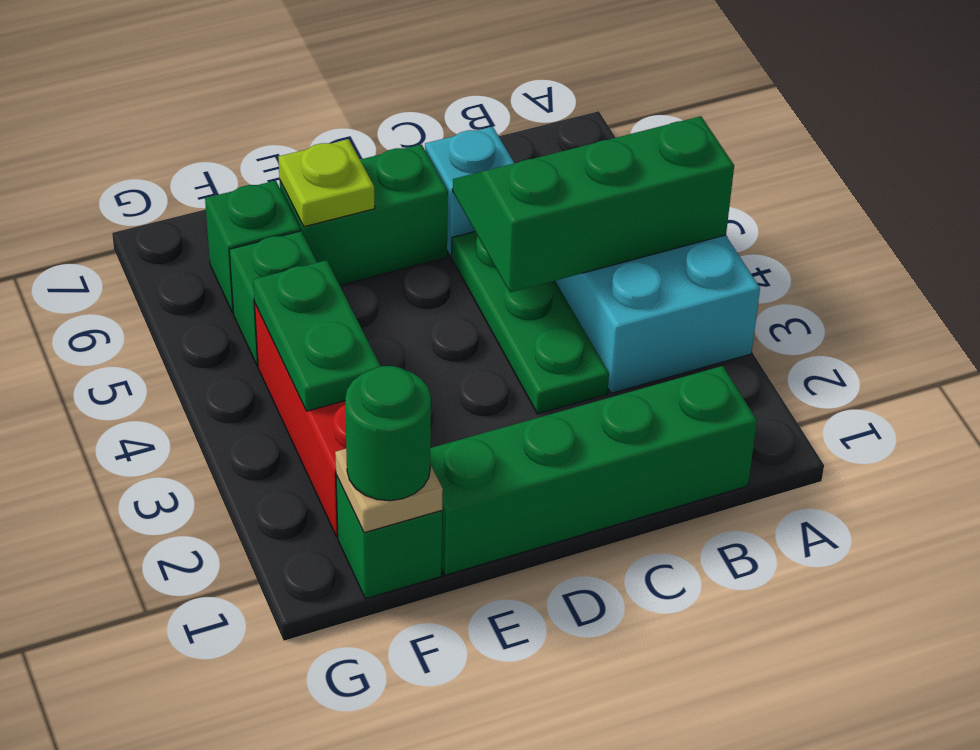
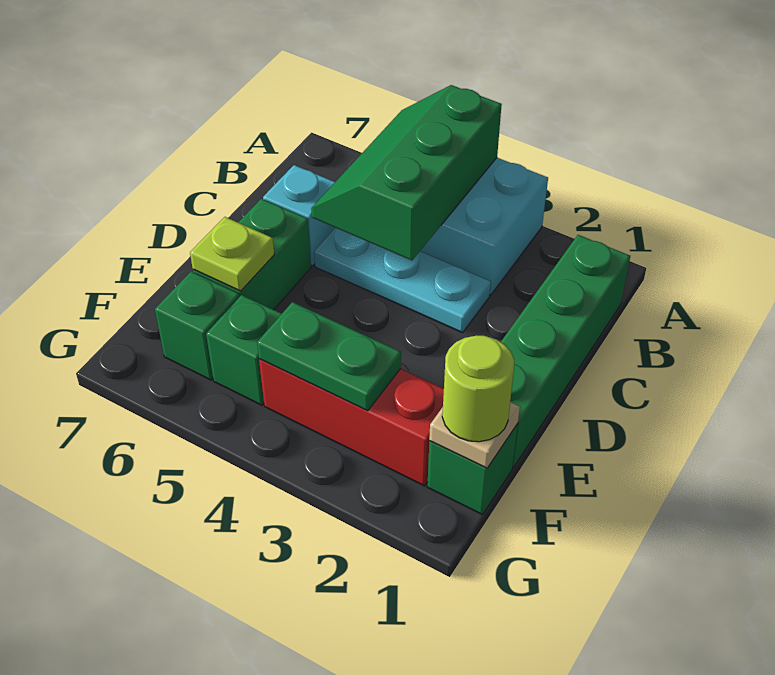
green plate C3:C5 level 1 -> cyan plate C3:C5 level 1
green round brick F1 level 3 -> lime round brick F1 level 3

